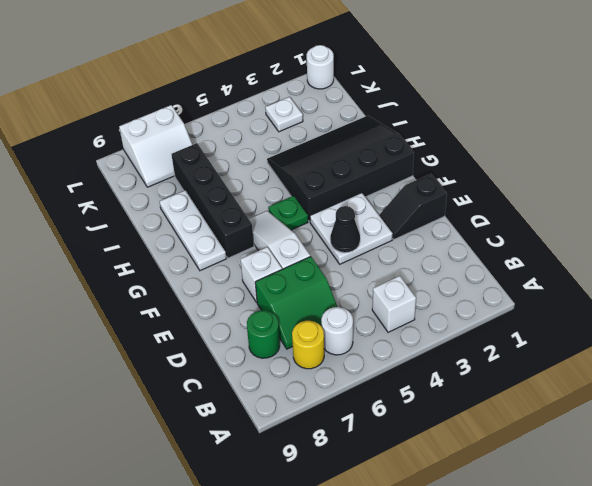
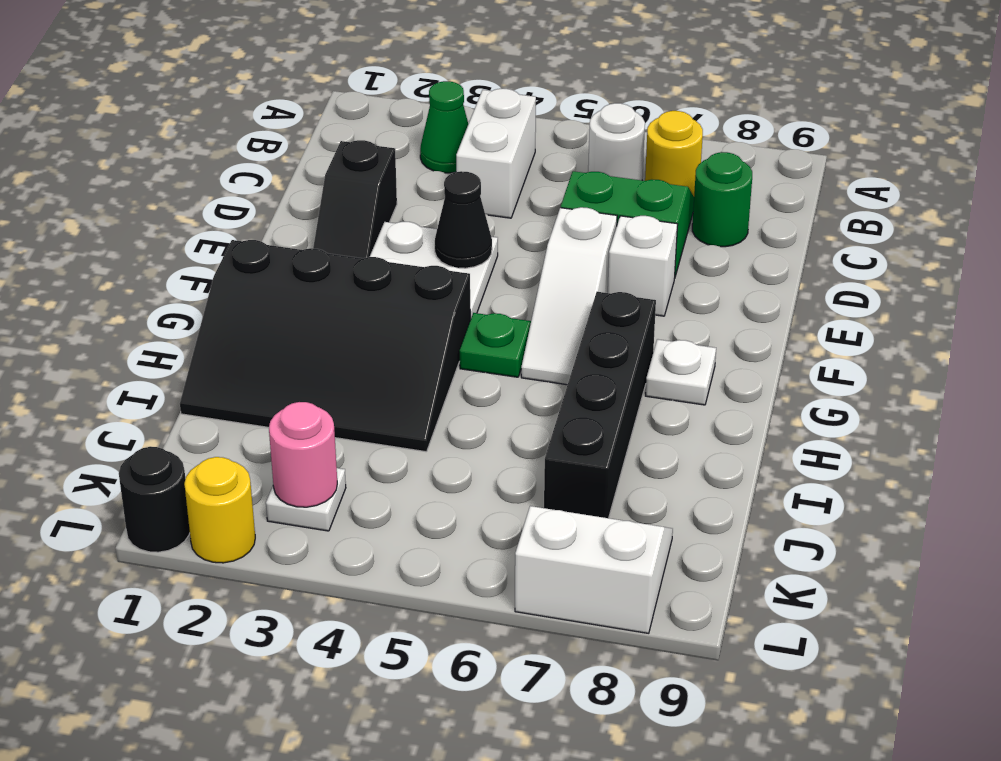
none -> green cone B3 level 1
white brick B4 level 1 -> white brick B4:C4 level 1
black slope E1:E2 level 1 top 1 -> black slope D2:E2 level 1 top D
white plate G8:I8 level 1 -> white plate G8 level 1
none -> pink round brick K3 level 2
white round brick L1 level 1 -> black round brick L1 level 1
none -> yellow round brick L2 level 1

